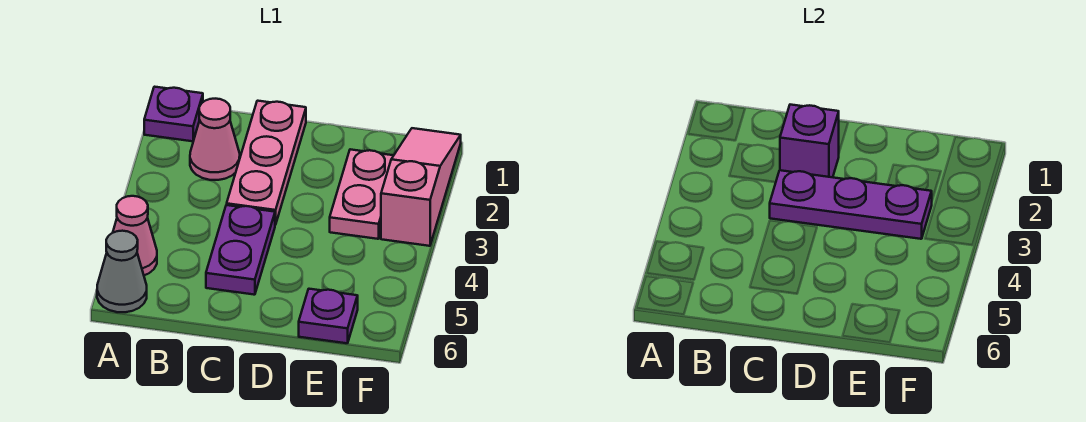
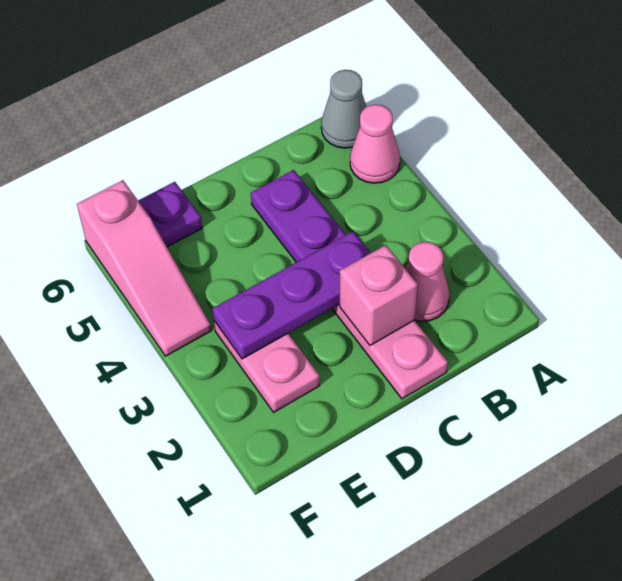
purple plate A1 level 1 -> none
purple brick C2 level 2 -> pink brick C2 level 2
pink slope F1:F3 level 1 top 3 -> pink slope F4:F6 level 1 top 6

